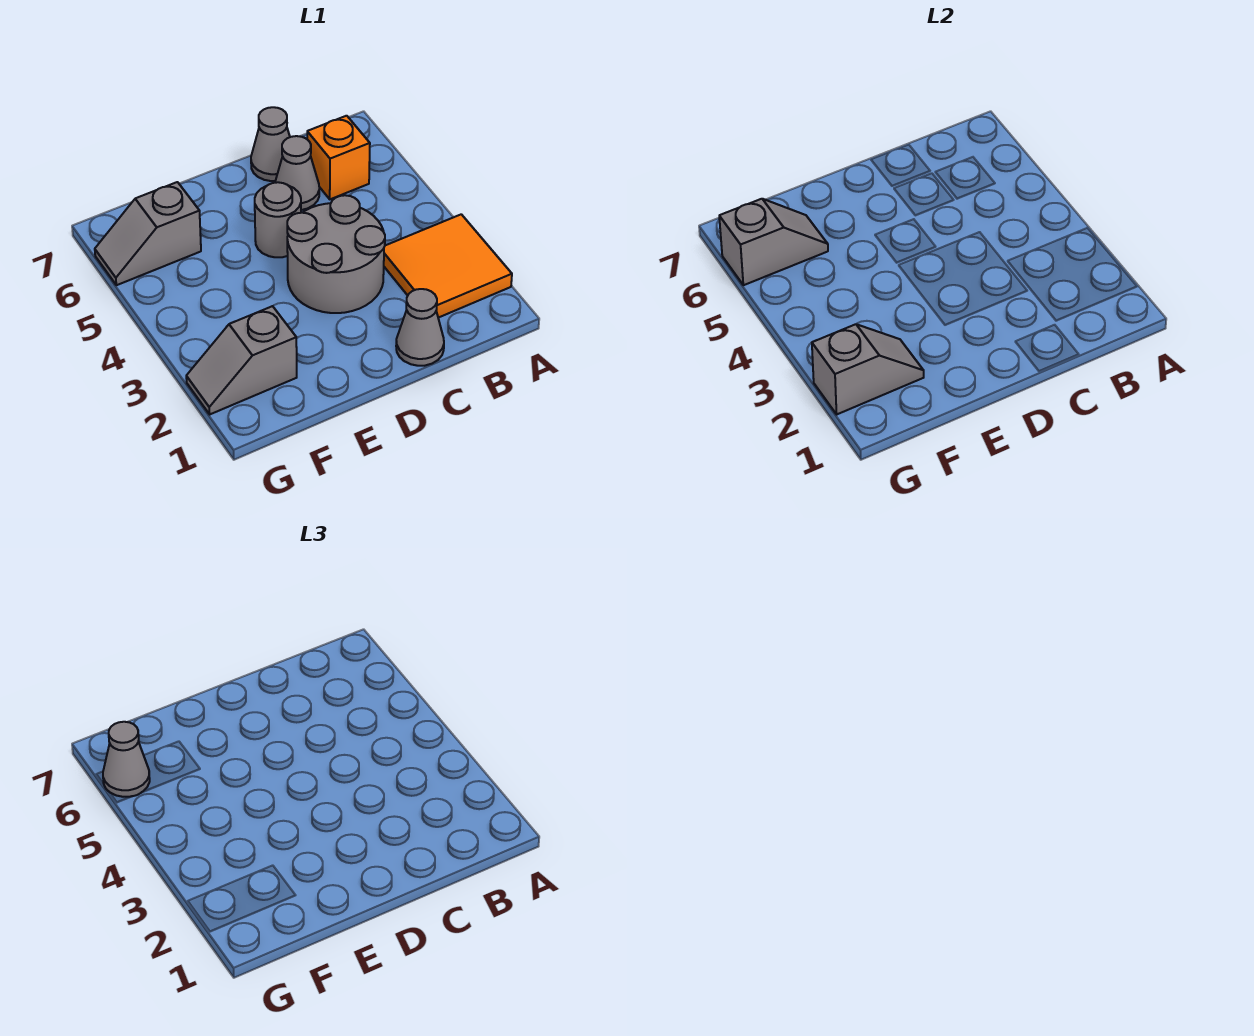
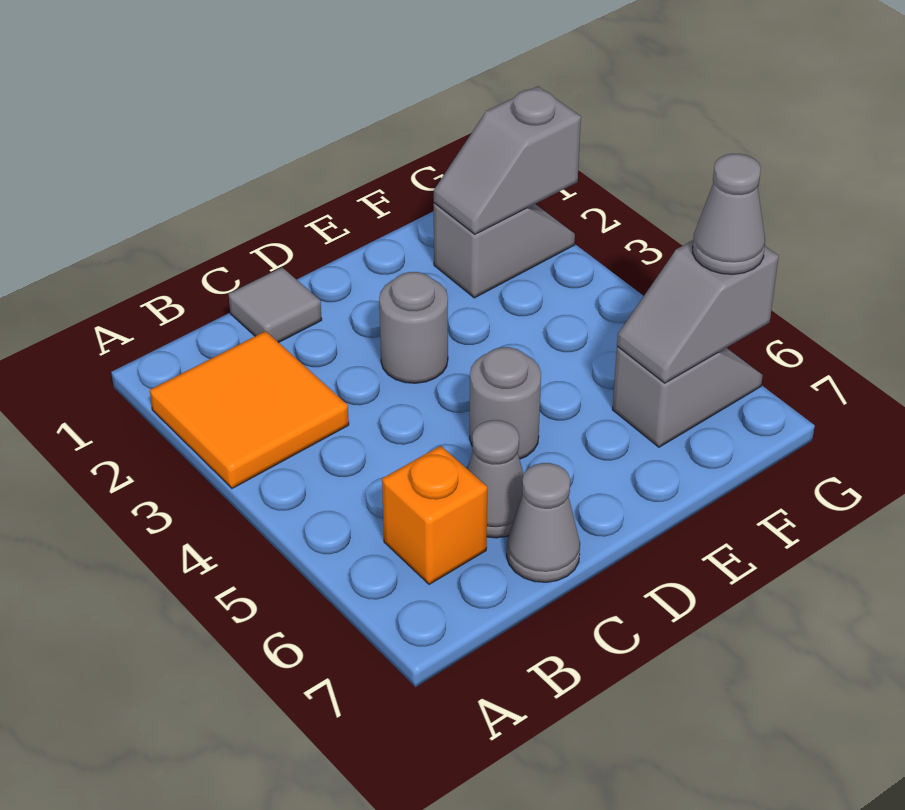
grey cone C1 level 1 -> grey tile C1 level 1
grey round brick C3:D4 level 1 -> grey round brick D3 level 1

